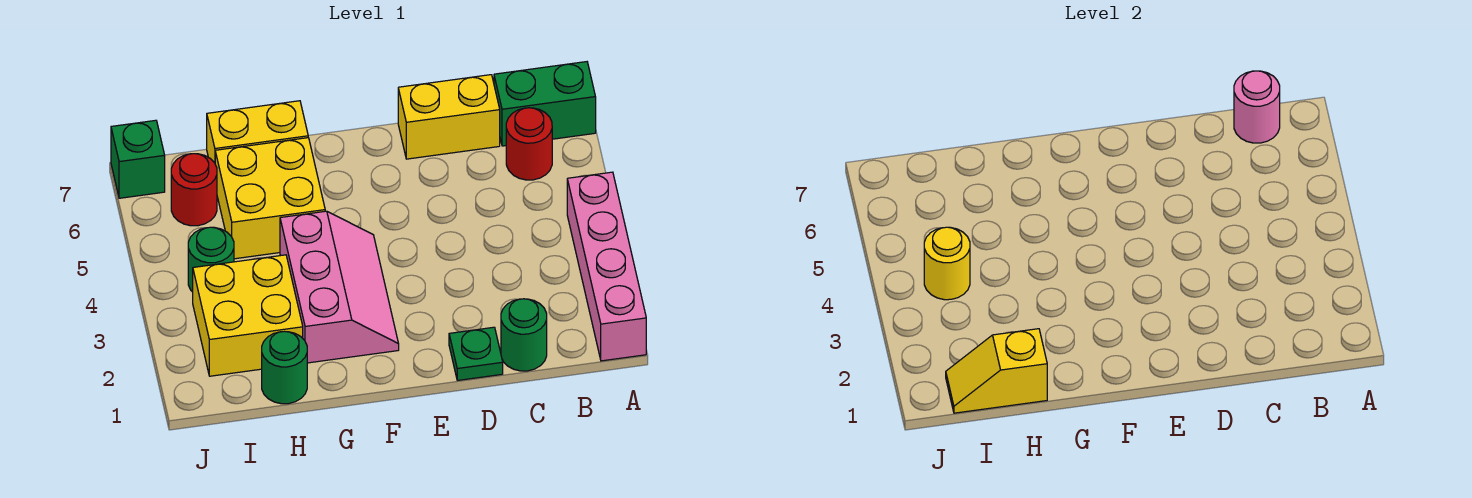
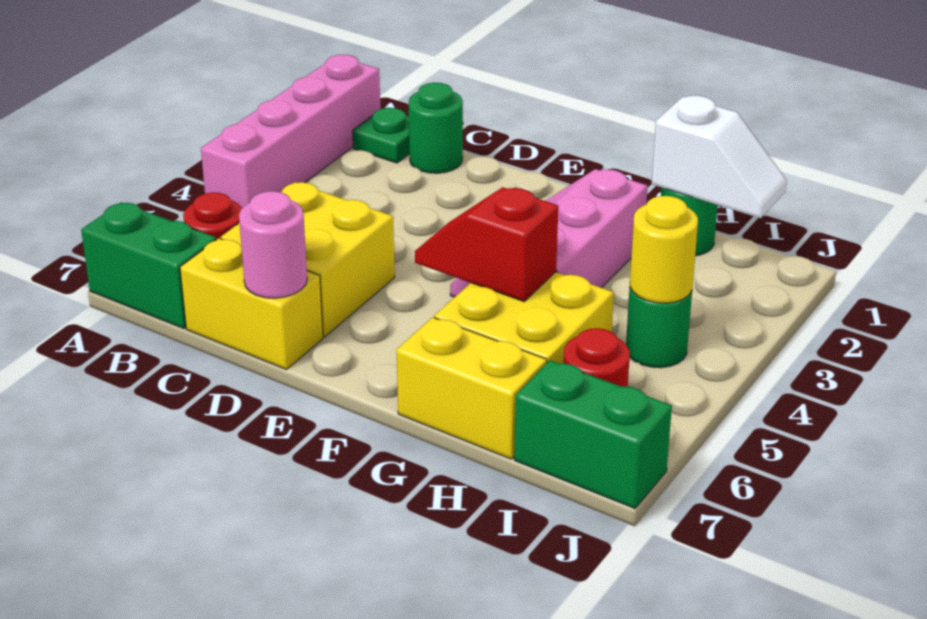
pink round brick B7 level 2 -> pink round brick D7 level 2
green plate D1 level 1 -> green plate B1 level 1
none -> red slope F5:G5 level 2 top G
yellow slope H1:I1 level 2 top H -> white slope H1:I1 level 2 top H
yellow brick H2:I3 level 1 -> yellow brick C5:D6 level 1
green brick J7 level 1 -> green brick I7:J7 level 1

